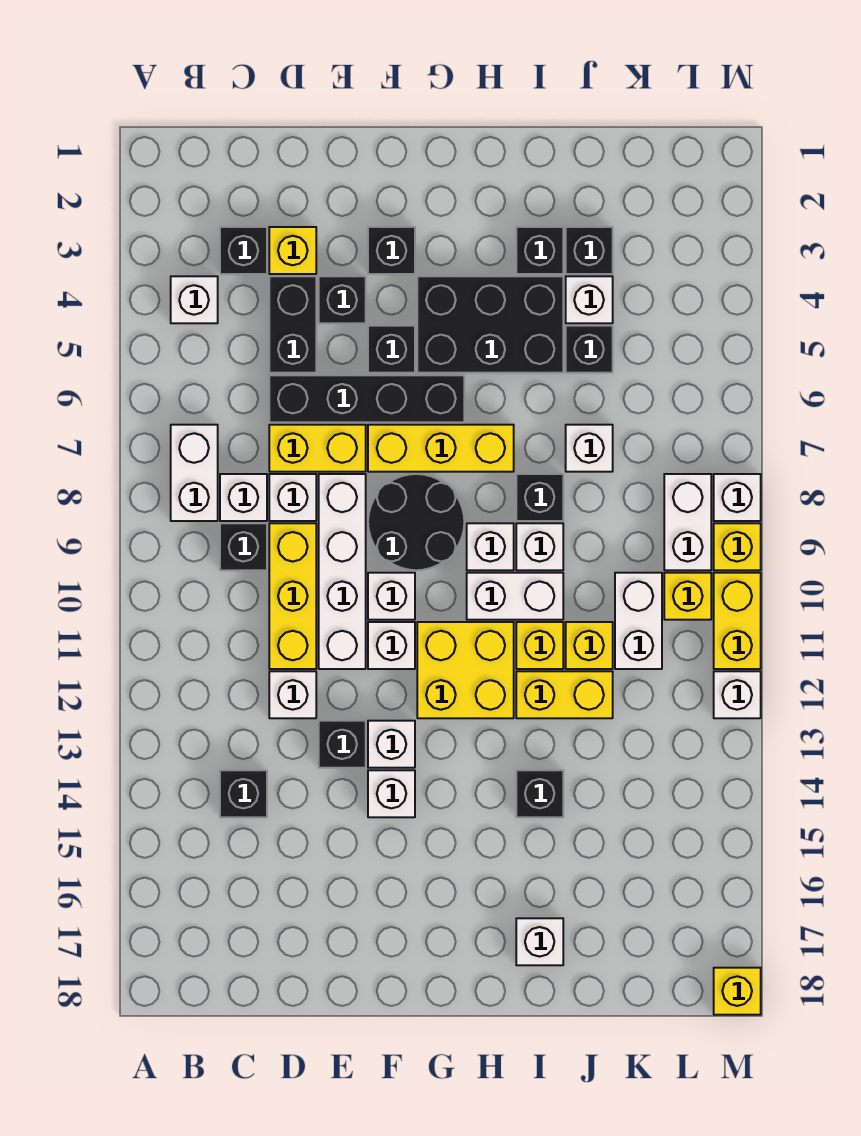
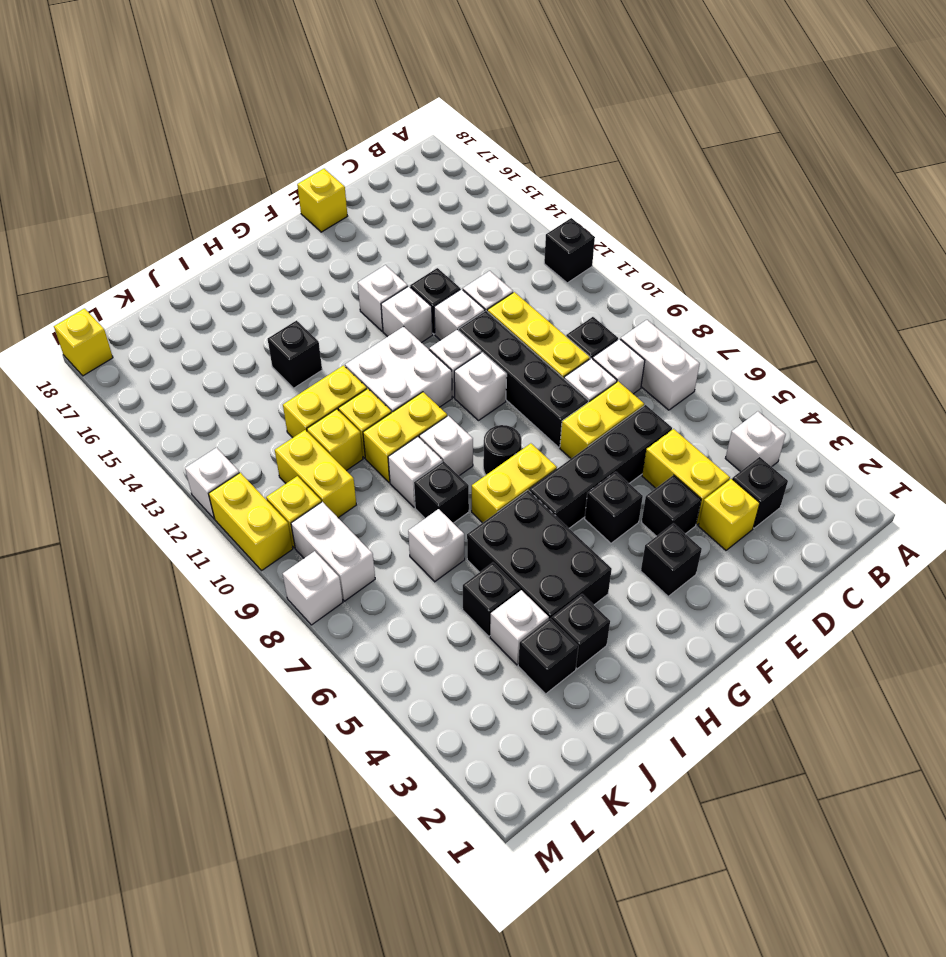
black brick C14 level 1 -> black brick A12 level 1
black brick D4:D5 level 1 -> yellow brick D4:D5 level 1
white brick E8:E11 level 1 -> black brick E8:E11 level 1
yellow brick F7:H7 level 1 -> yellow brick G7:H7 level 1
black round brick F8:G9 level 1 -> black round brick G8 level 1
black brick G4:I5 level 1 -> black brick H4:I6 level 1
yellow brick G11:H12 level 1 -> white brick G11:H12 level 1
white brick H10:I10 level 1 -> yellow brick H10:I10 level 1
white brick I17 level 1 -> white brick E12 level 1
white brick K10:K11 level 1 -> yellow brick K10:K11 level 1
yellow brick M9 level 1 -> yellow brick E18 level 1

